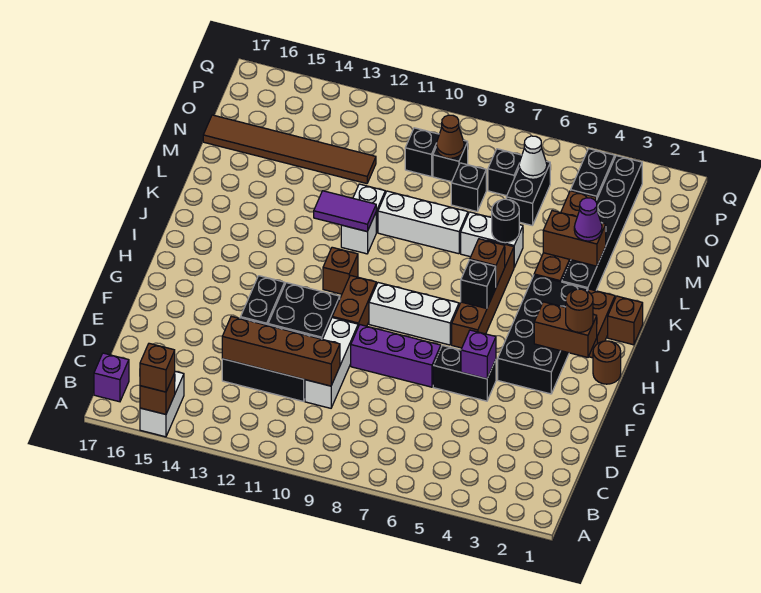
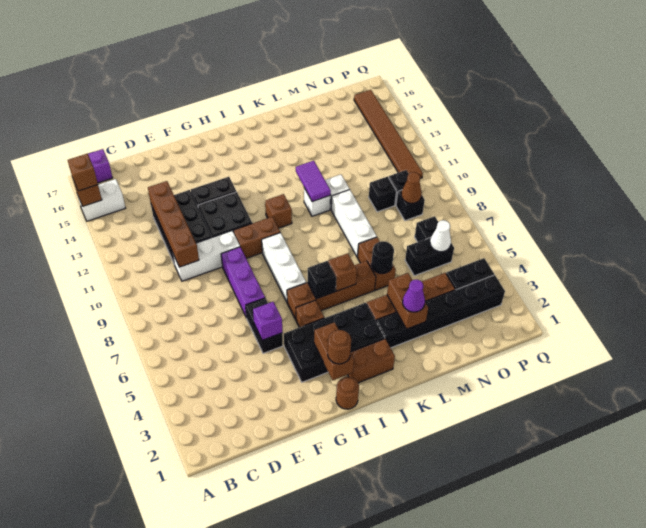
brown brick J1 level 1 -> brown brick H5 level 1
white brick L6:L7 level 1 -> brown brick L6:L7 level 1
black brick N8 level 1 -> black brick N10 level 1
brown tile N12:N17 level 1 -> brown tile P11:P16 level 1

